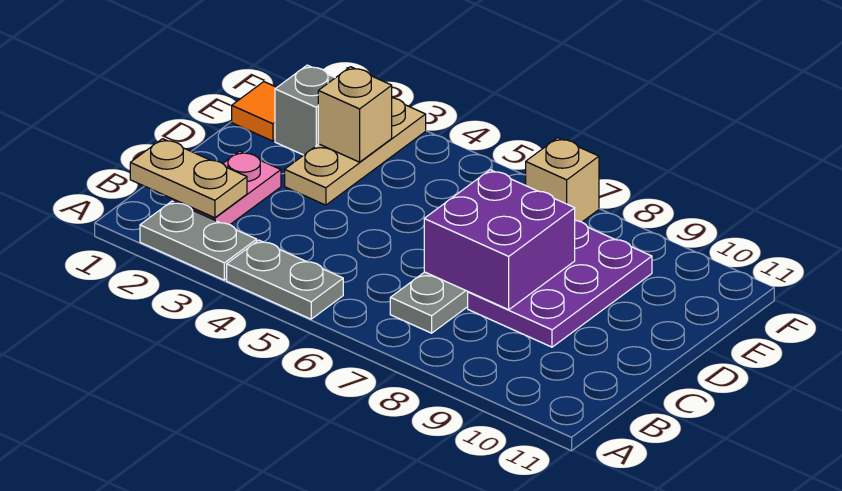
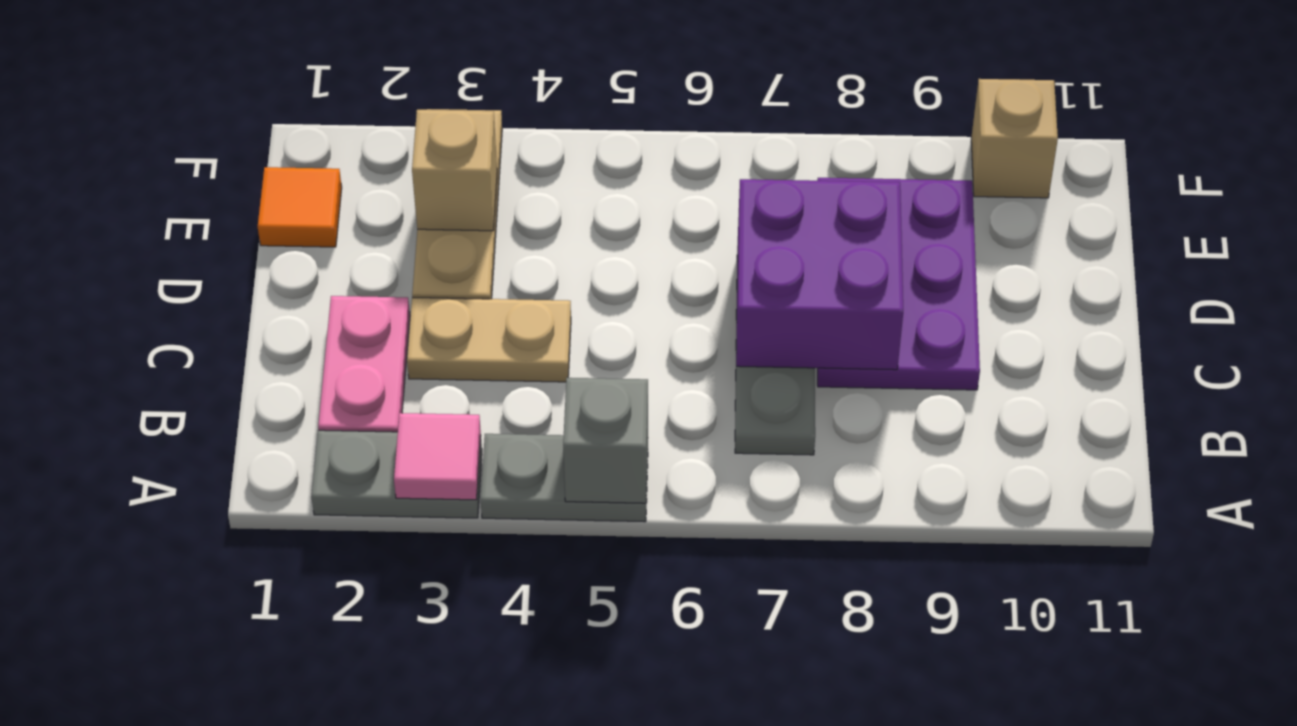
none -> pink tile A3 level 2
tan plate B1:B2 level 2 -> tan plate C3:C4 level 1
grey brick E2 level 1 -> grey brick A5 level 2
tan brick F7 level 1 -> tan brick F10 level 1

